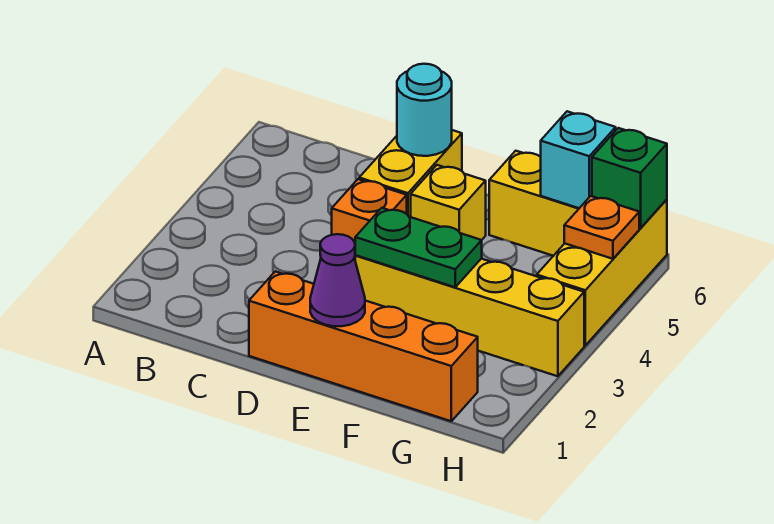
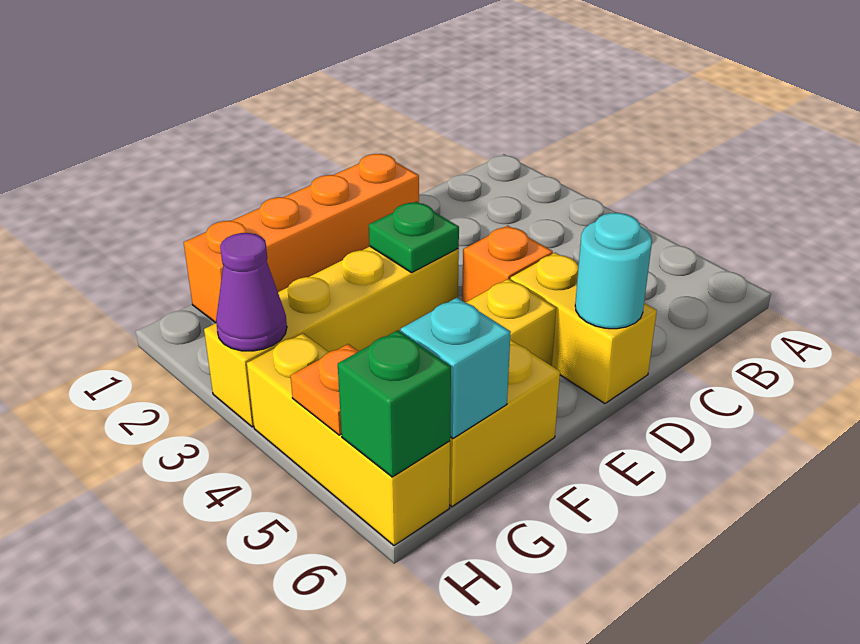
purple cone E1 level 2 -> purple cone H3 level 2
green plate E3:F3 level 2 -> green plate E3 level 2

